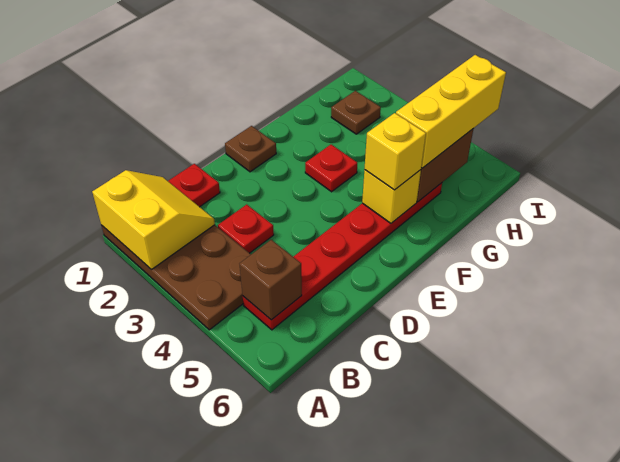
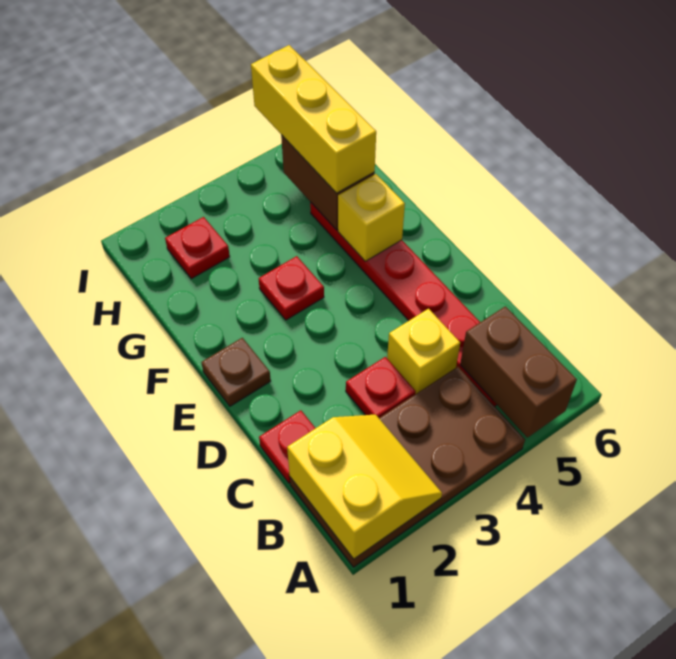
yellow slope A1:B2 level 2 top A -> yellow slope A1:B2 level 2 top 1
brown brick B5 level 2 -> brown brick A5:B5 level 2
yellow brick F5 level 3 -> yellow brick C4 level 1
brown plate H2 level 1 -> red plate H2 level 1

